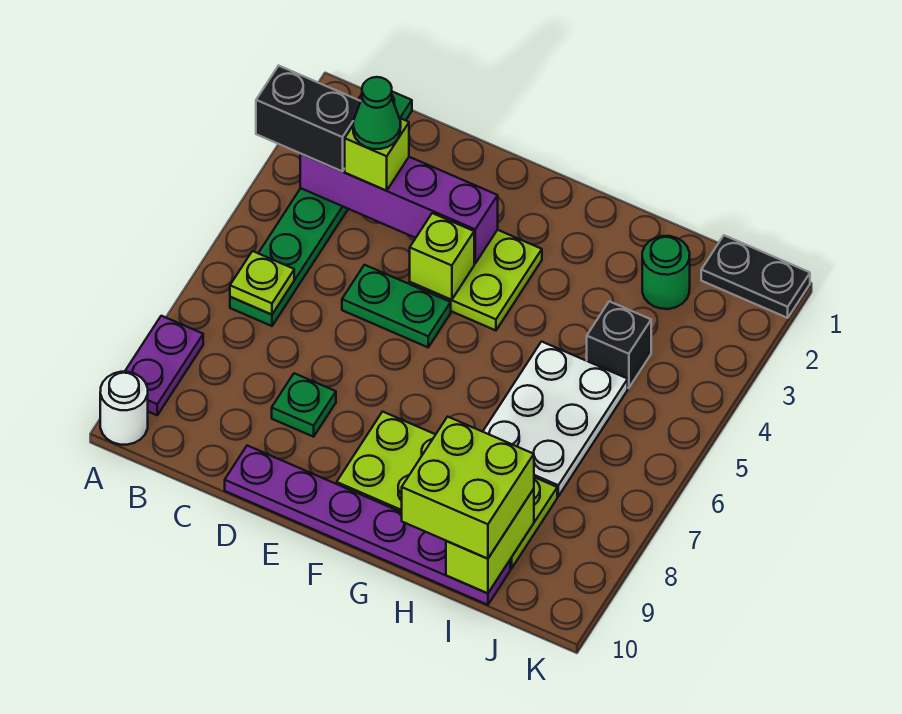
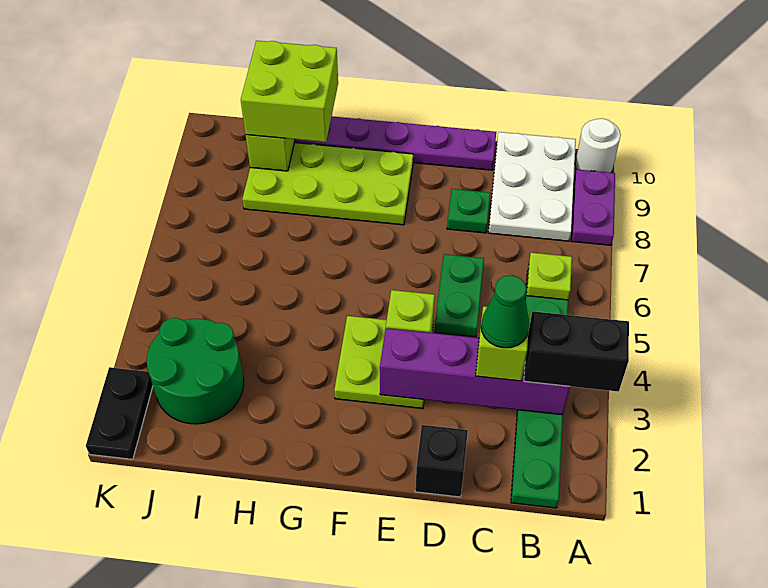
green plate D5:E5 level 1 -> green plate D5:D6 level 1
white plate H5:I7 level 1 -> white plate B8:C10 level 1
green round brick I2 level 1 -> green round brick I2:J3 level 1
black brick I4 level 1 -> black brick D1 level 1
black plate J1:K1 level 1 -> black plate K1:K2 level 1

